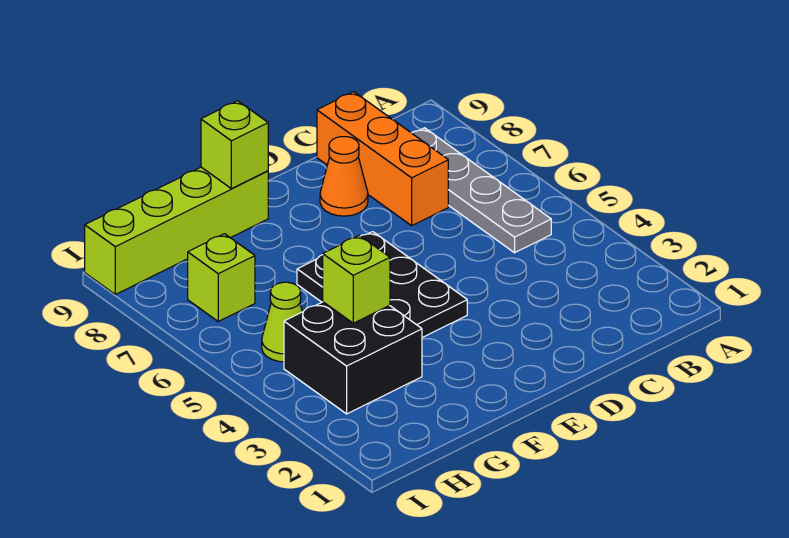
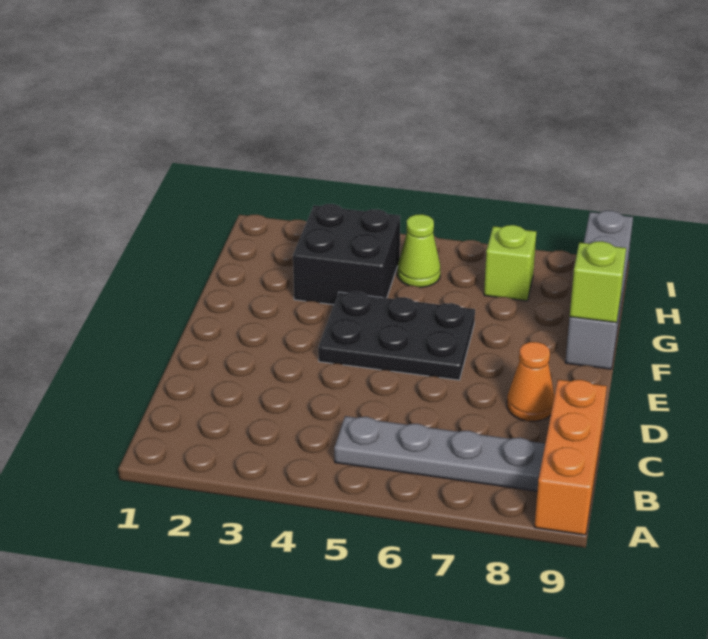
orange brick C7:C9 level 1 -> orange brick A9:C9 level 1
lime brick F9:I9 level 1 -> grey brick F9:I9 level 1
lime brick G4 level 2 -> none

